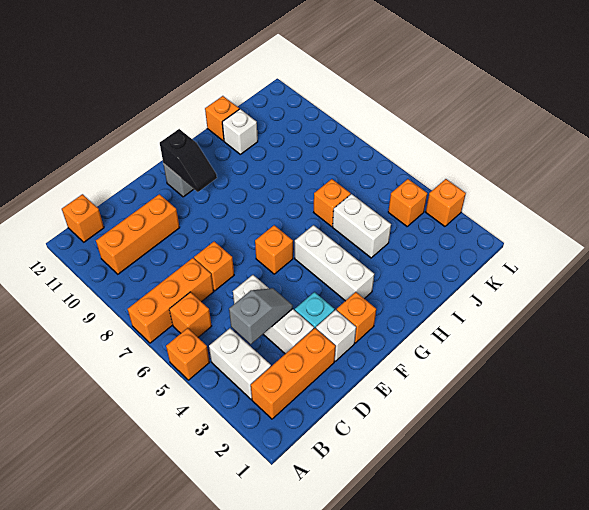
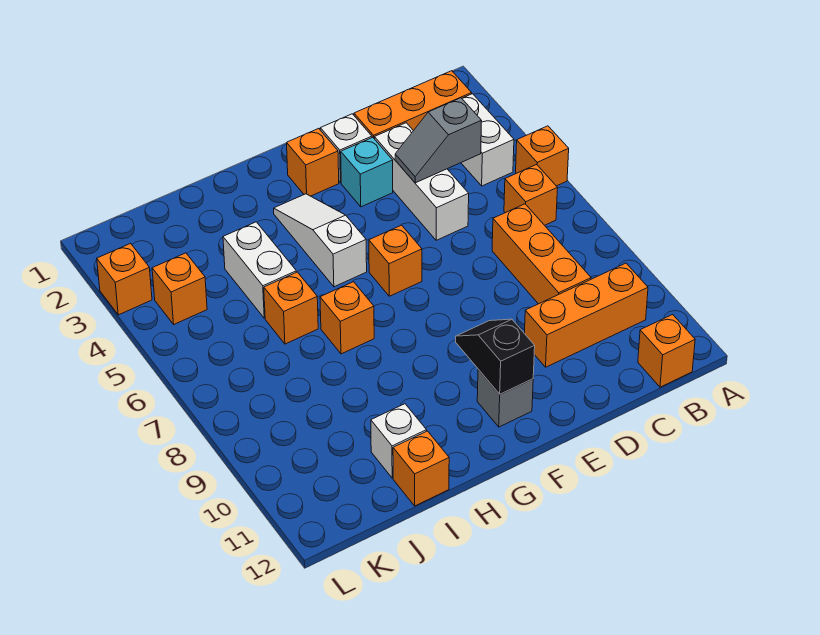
orange brick A7:C7 level 1 -> orange brick C7:C9 level 1
orange brick D7 level 1 -> orange brick H7 level 1
white brick G3:G5 level 1 -> white slope G3:G5 level 1 top 5

